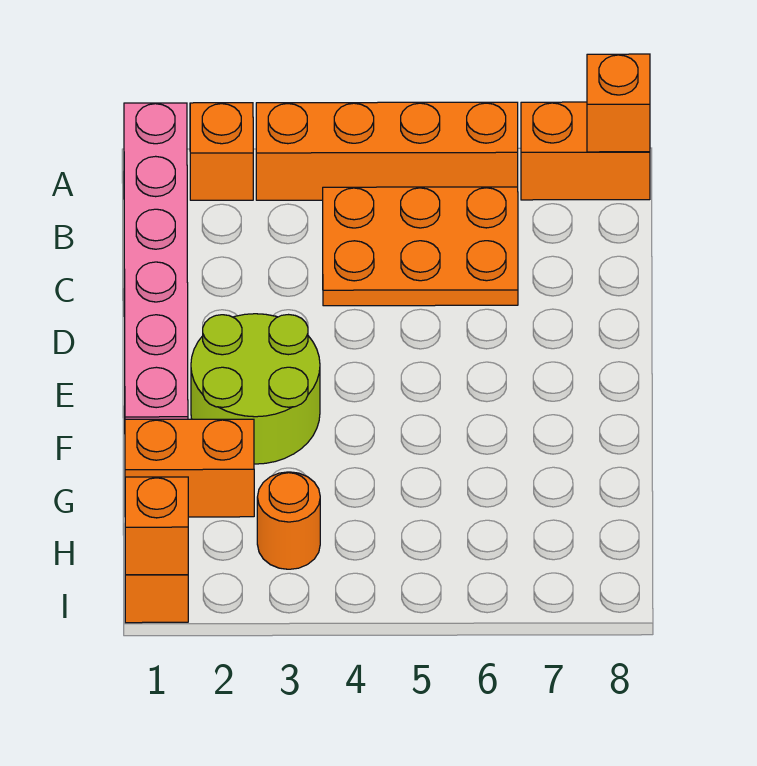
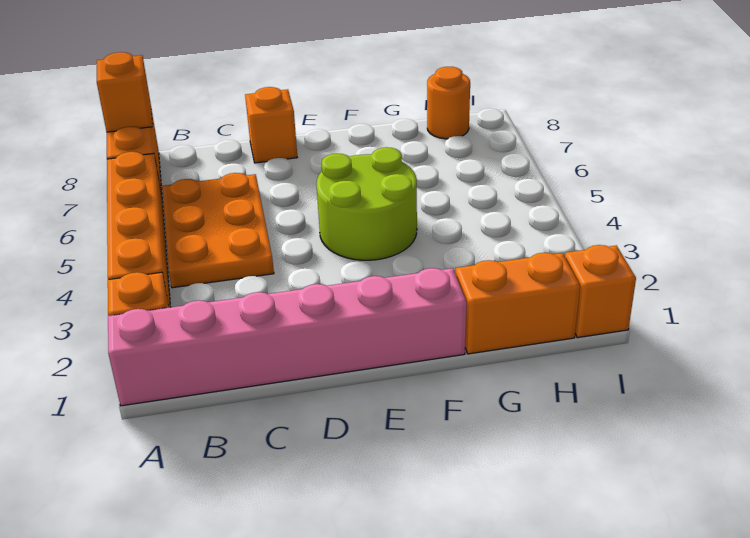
lime round brick E2:F3 level 1 -> lime round brick E4:F5 level 1
orange brick G1:G2 level 1 -> orange brick G1:H1 level 1
orange round brick H3 level 1 -> orange round brick H8 level 1
orange brick I1 level 2 -> orange brick D8 level 1

